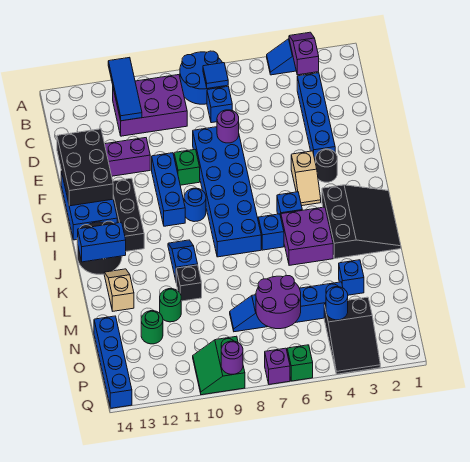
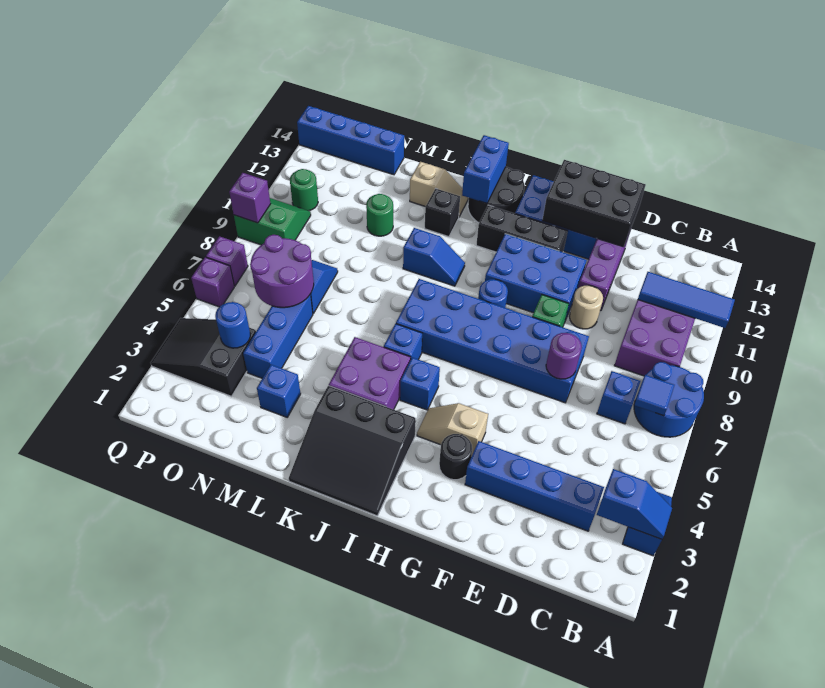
purple slope A3:B3 level 2 top B -> blue slope A3:B3 level 2 top B
none -> tan round brick E10 level 1
blue brick F10:H10 level 1 -> blue brick F10:H11 level 1
black brick L10 level 1 -> black brick K12 level 1
green round brick N12 level 1 -> green round brick P11 level 1
green brick Q6 level 1 -> purple brick Q6 level 1
purple round brick Q9 level 2 -> purple brick Q9 level 2

